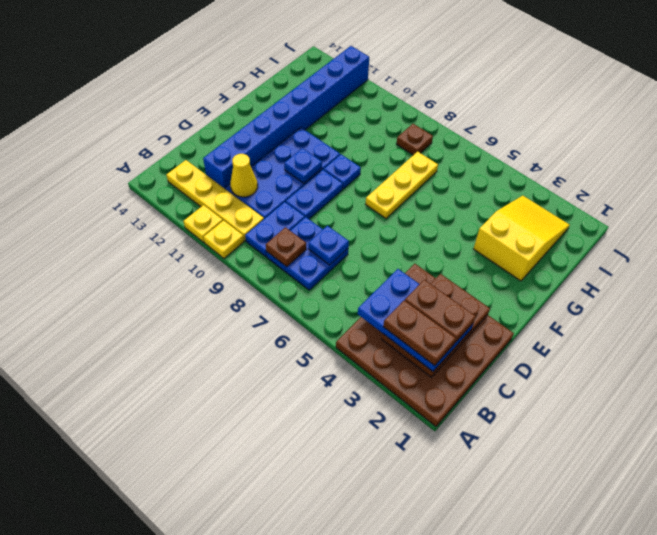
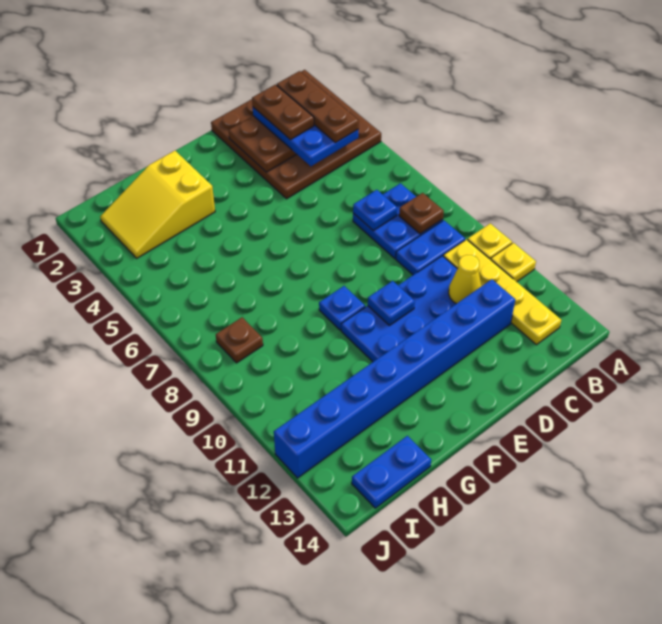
brown plate B2:B3 level 4 -> brown plate B2:B4 level 4
blue plate D9:E9 level 1 -> blue plate H14:I14 level 1
yellow plate F7:H7 level 1 -> none

